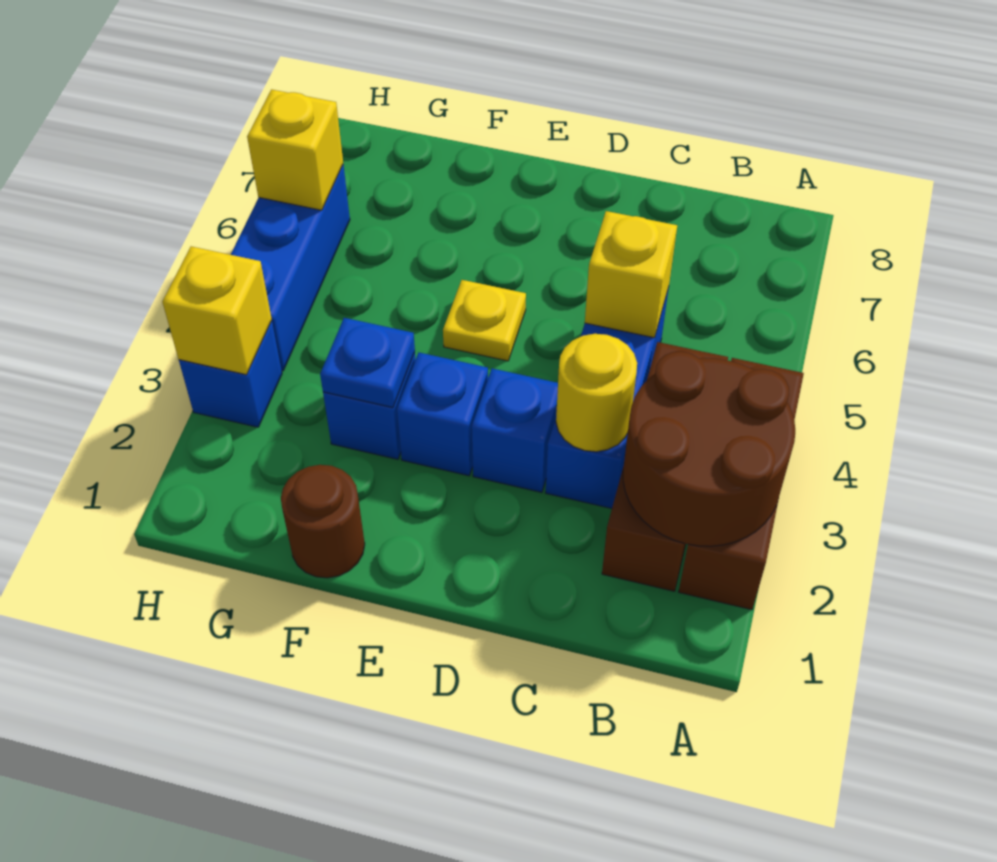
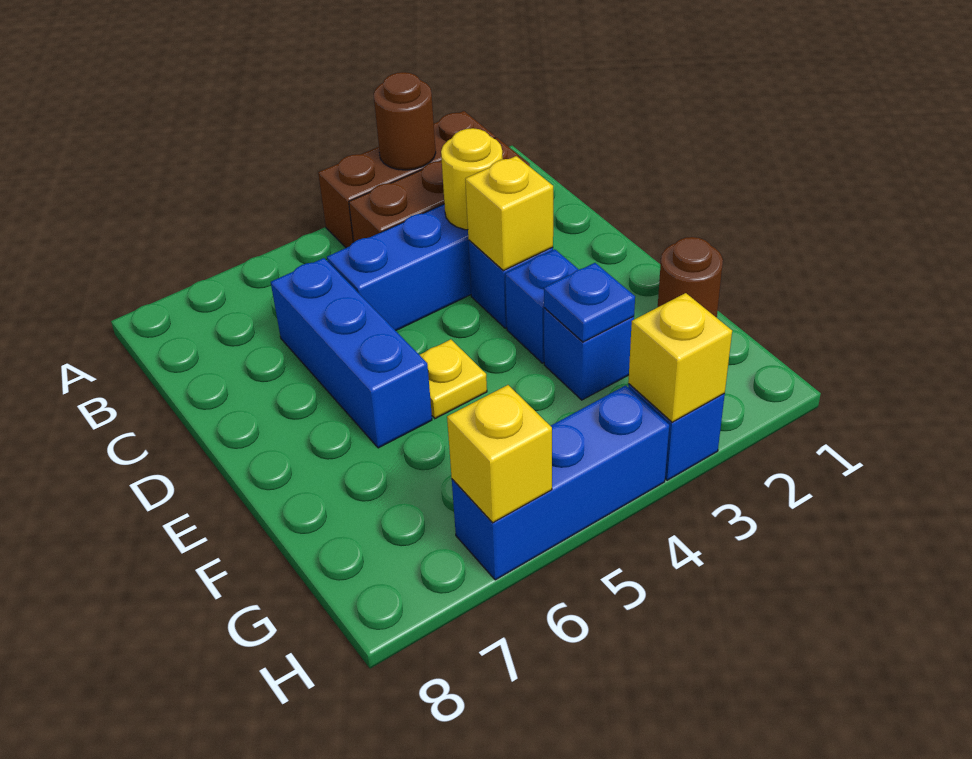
brown round brick A2:B3 level 2 -> brown round brick A3 level 2
yellow brick C5 level 2 -> yellow brick D3 level 2
none -> blue brick C6:E6 level 1

